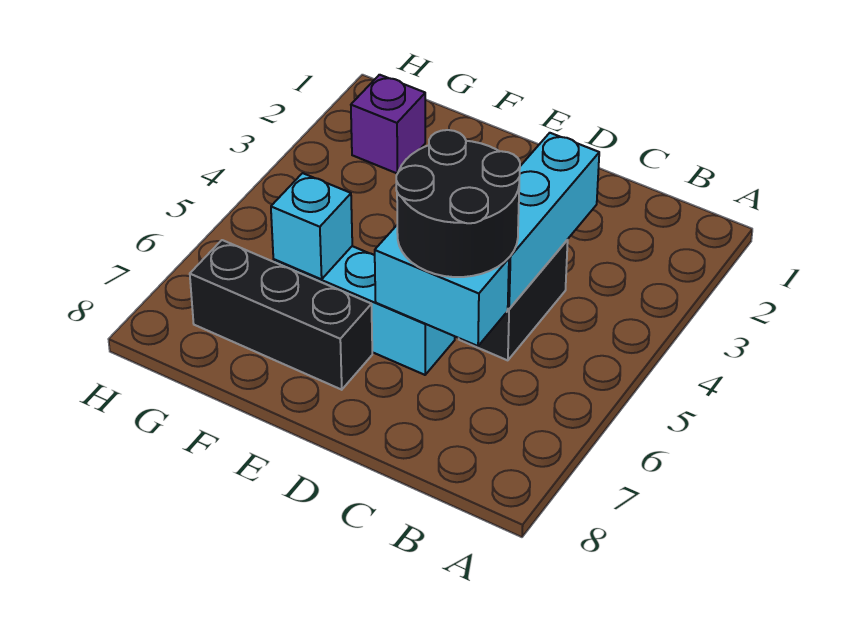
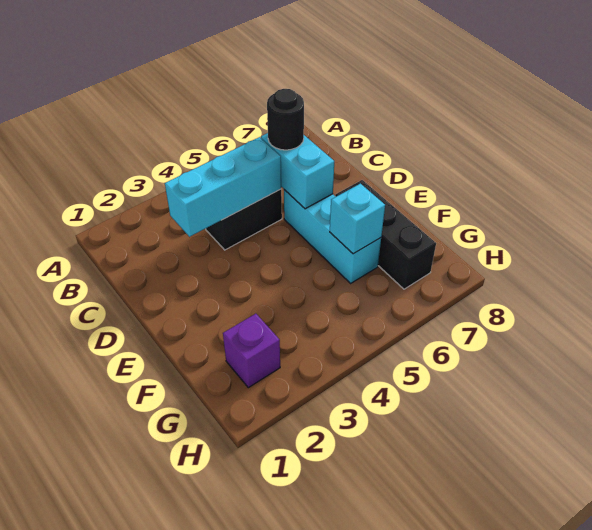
black round brick C5:D6 level 3 -> black round brick C6 level 3

